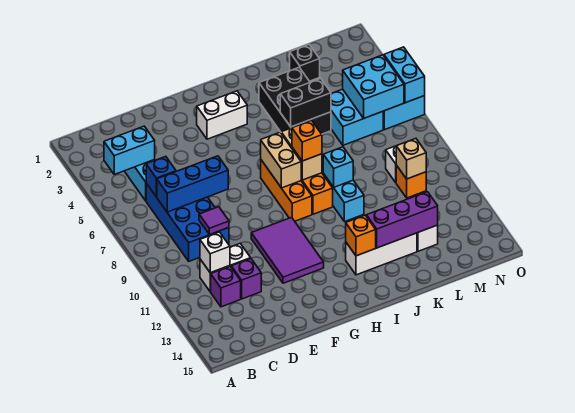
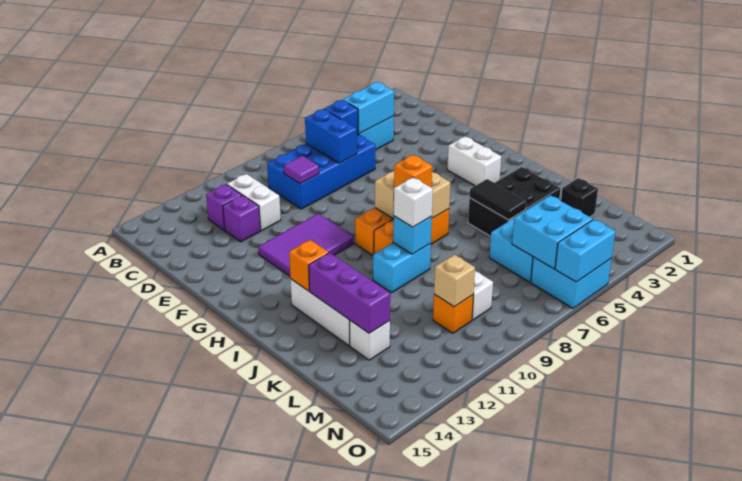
cyan brick B4:C4 level 2 -> cyan brick C4:C5 level 2
blue brick C7:E7 level 2 -> blue brick C7:D7 level 2
white brick C11 level 2 -> white brick J9 level 3
black brick J5:K5 level 2 -> black tile J5:K5 level 2

